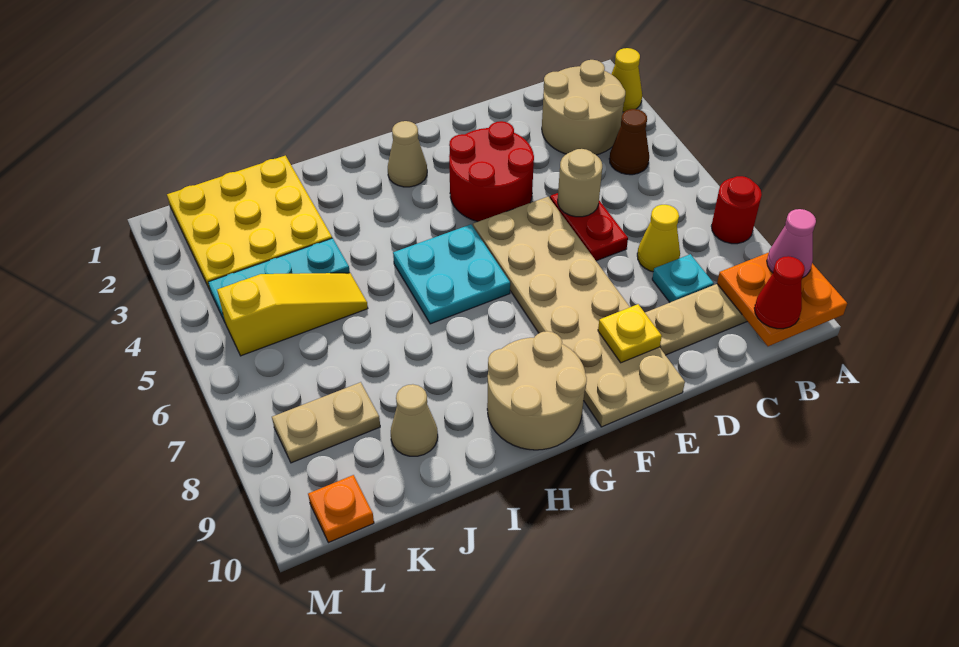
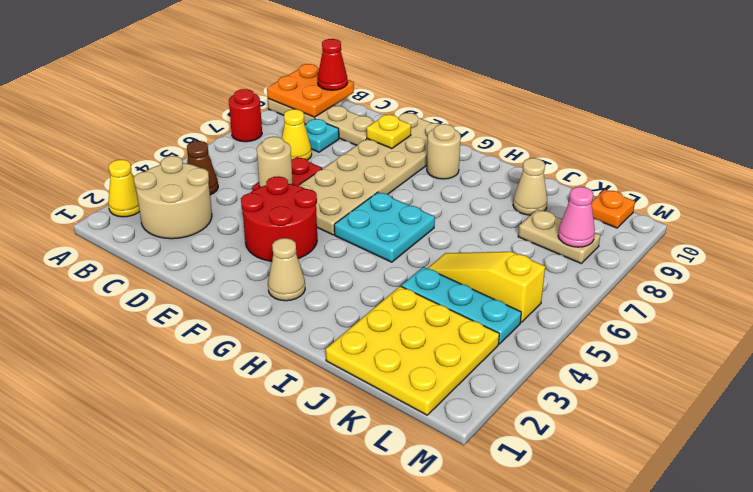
pink cone A9 level 3 -> pink cone L8 level 2
tan round brick G9:H10 level 1 -> tan round brick G9 level 1

